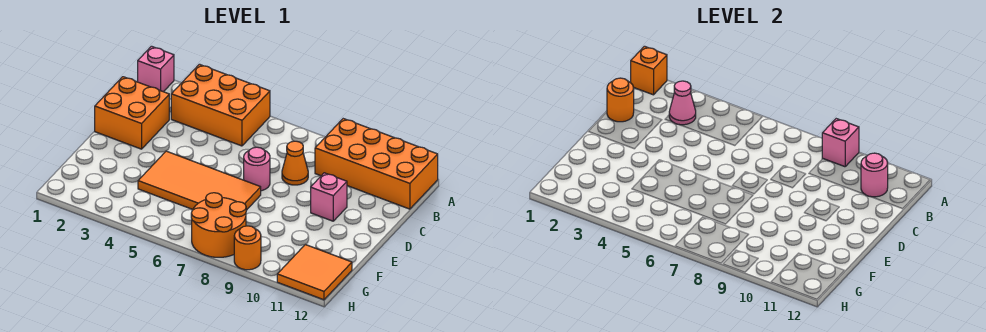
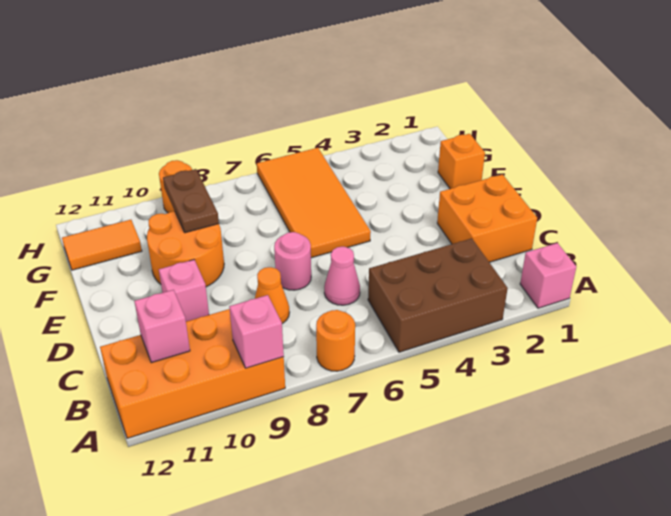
orange brick A1 level 2 -> orange brick F1 level 1
orange brick A3:B5 level 1 -> brown brick A3:B5 level 1
pink cone B3 level 2 -> pink cone C6 level 1
pink round brick B11 level 2 -> pink brick B11 level 2
orange round brick C1 level 2 -> orange round brick A7 level 1
orange tile E4:F7 level 1 -> orange tile E5:H6 level 1
none -> brown plate F9:G9 level 2
orange round brick G7:H8 level 1 -> orange round brick E9:F10 level 1
orange tile G11:H12 level 1 -> orange tile G11:G12 level 1

